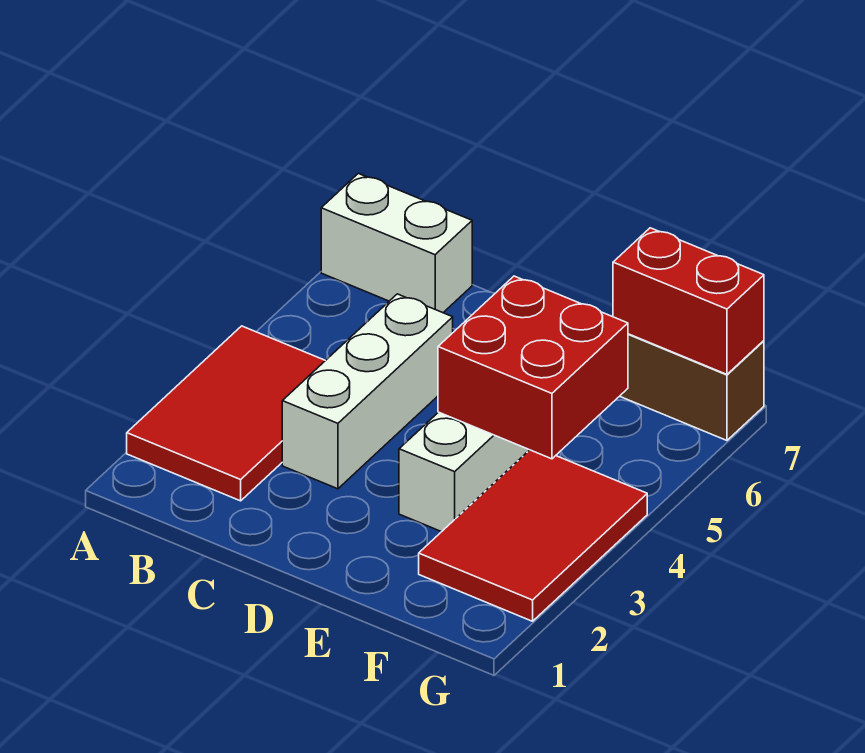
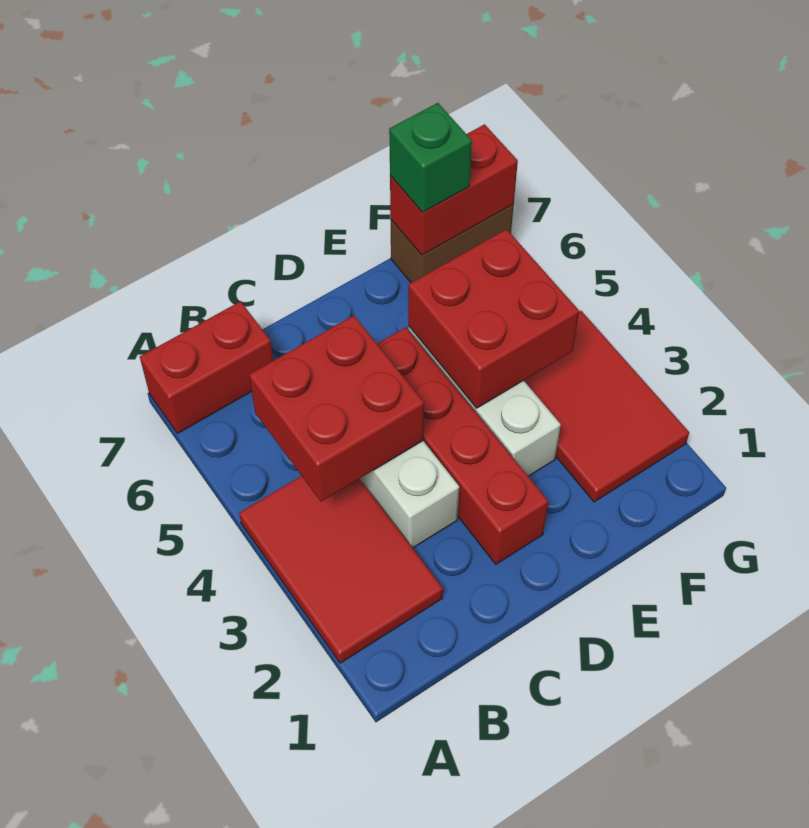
white brick A7:B7 level 1 -> red brick A7:B7 level 1
none -> red brick B4:C5 level 2
none -> red brick D2:D5 level 1
none -> green brick F7 level 3

